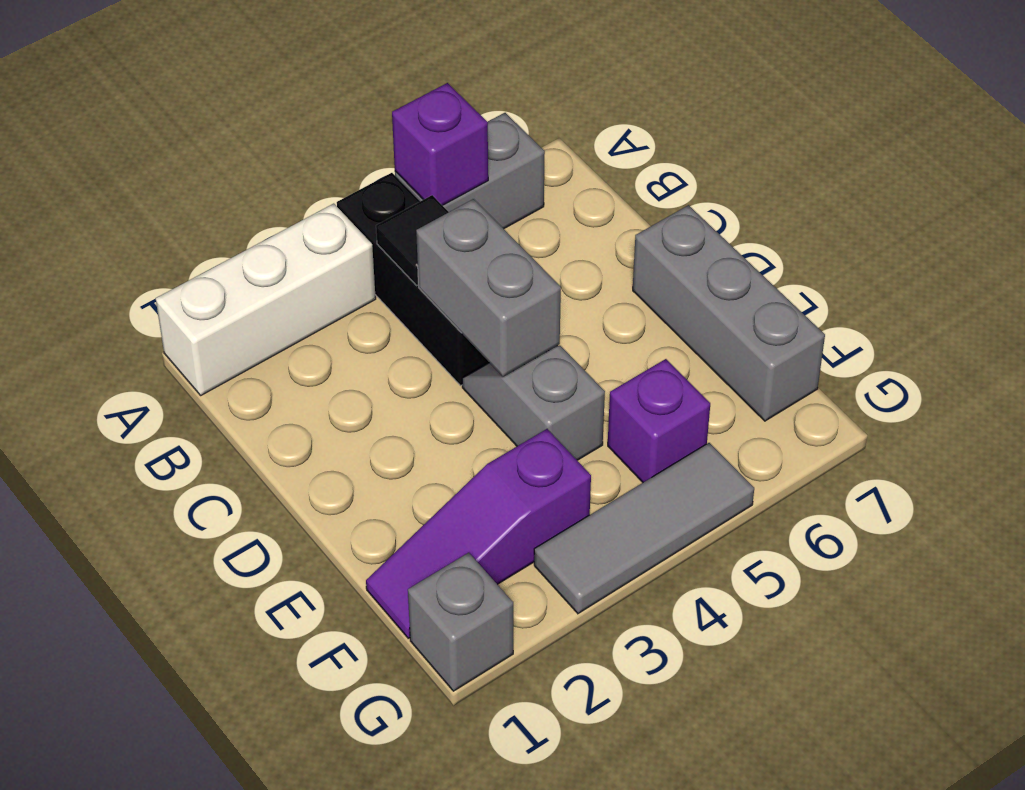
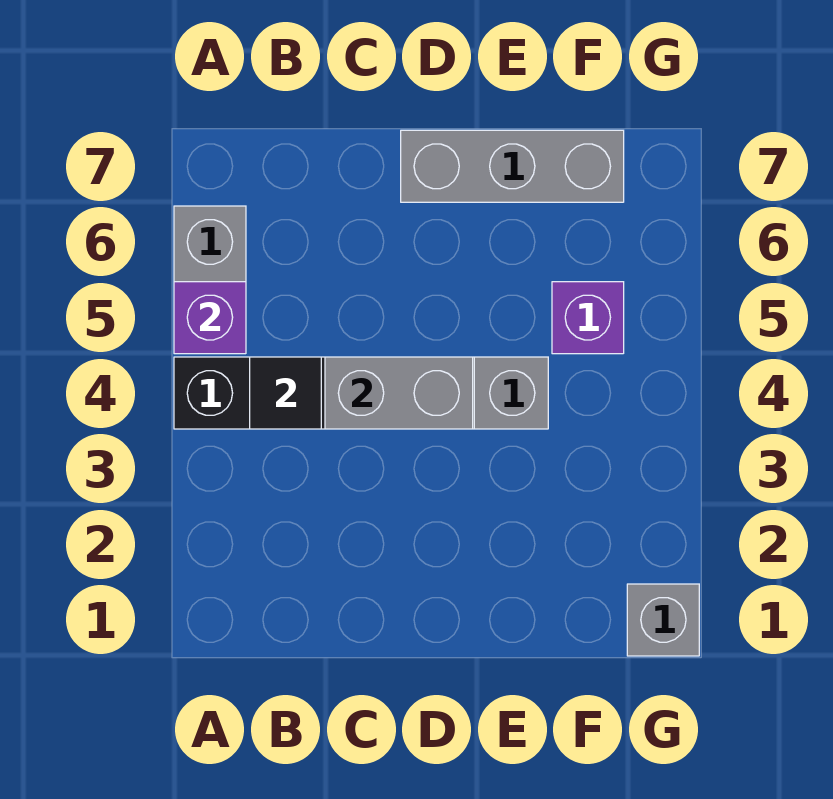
white brick A1:A3 level 1 -> none
purple slope F1:F3 level 1 top 3 -> none
grey tile G3:G5 level 1 -> none

